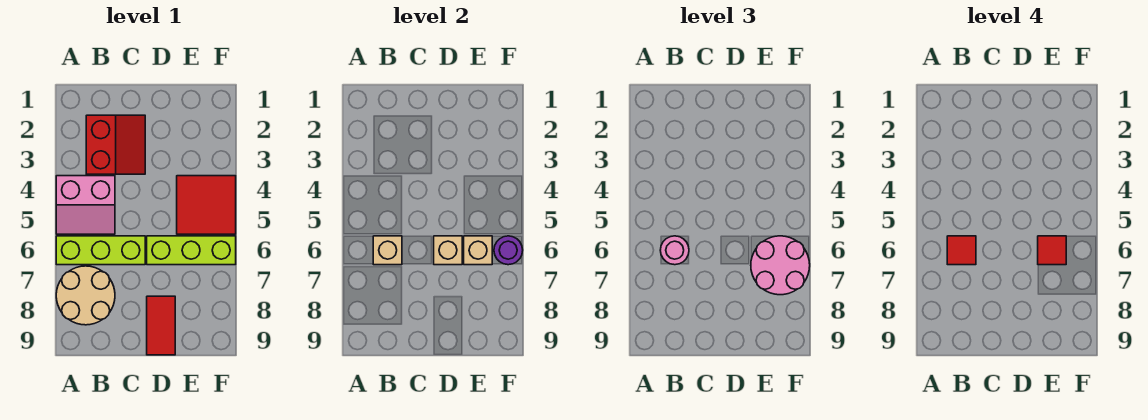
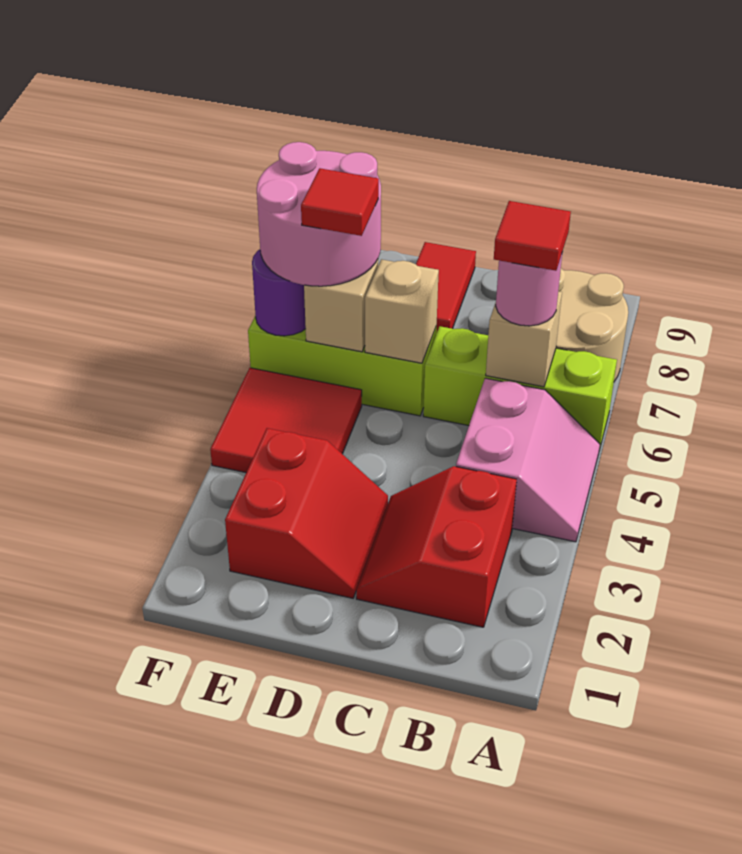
pink slope A4:B5 level 1 top 4 -> pink slope A4:B5 level 1 top B
none -> red slope D2:E3 level 1 top E

